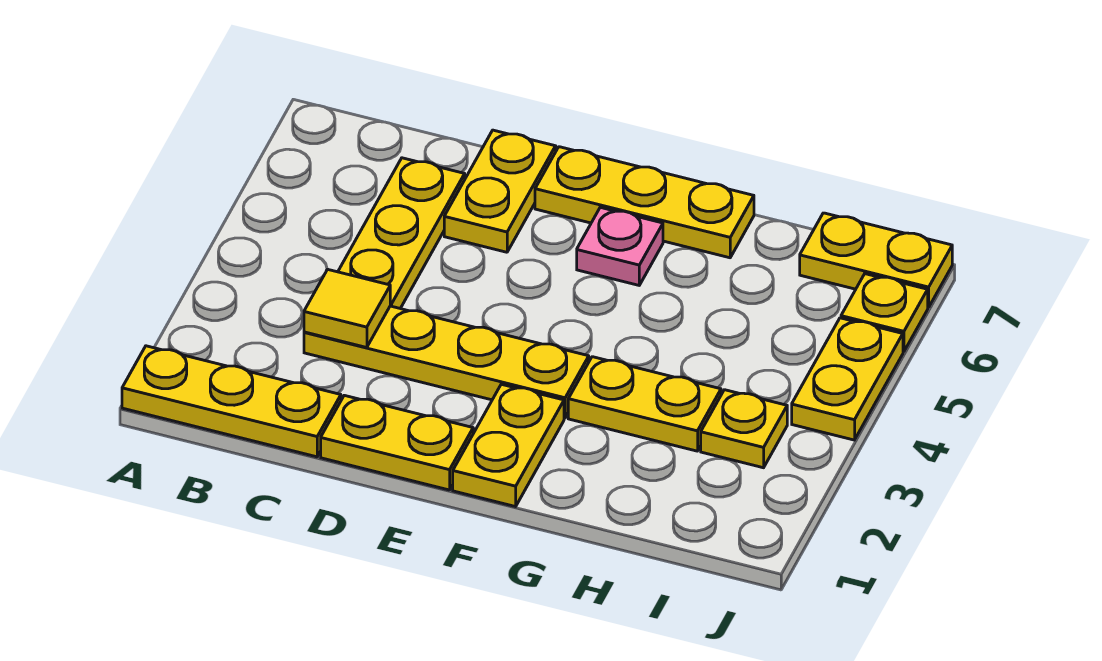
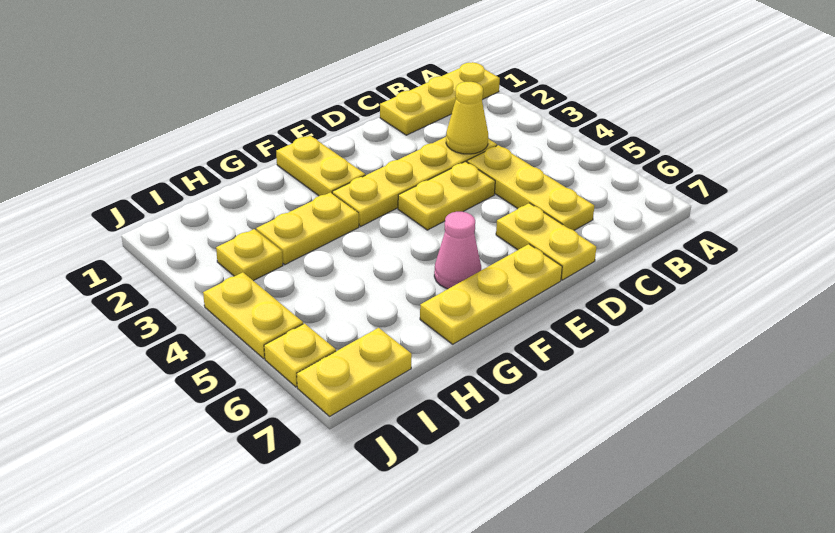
yellow tile C3 level 2 -> yellow cone C3 level 2
yellow plate D1:E1 level 1 -> yellow plate D4:E4 level 1
pink plate F6 level 1 -> pink cone F6 level 1

